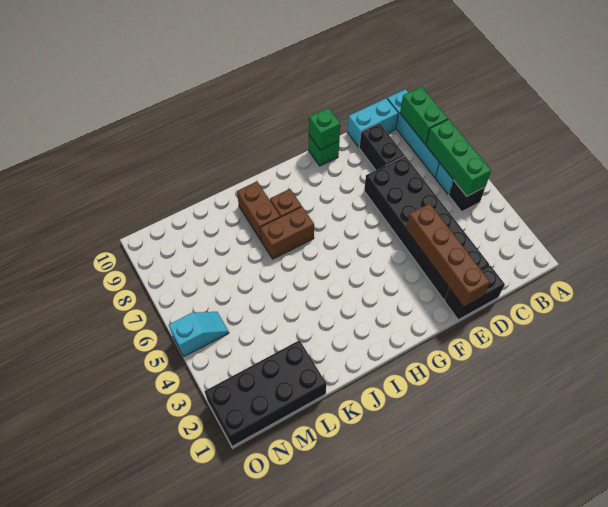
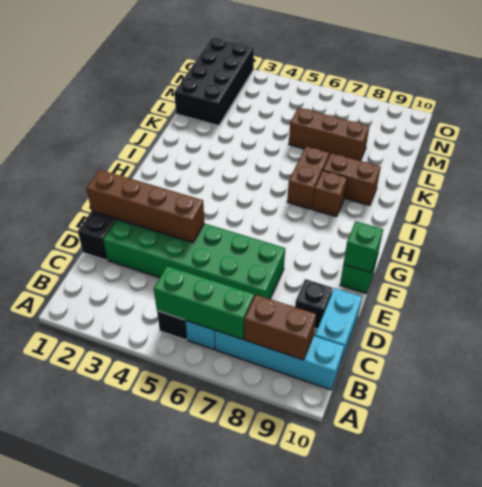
green brick B8:B9 level 2 -> brown brick B8:B9 level 2
black brick D2:E7 level 1 -> green brick D2:E7 level 1
black brick D8:D9 level 1 -> black brick D9 level 1
none -> brown brick L6:L8 level 1
cyan slope N5:O5 level 1 top O -> none

